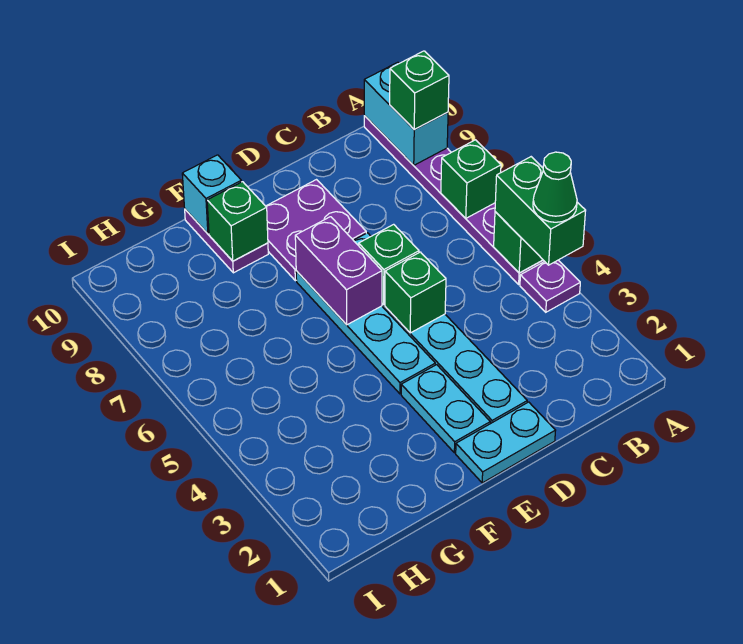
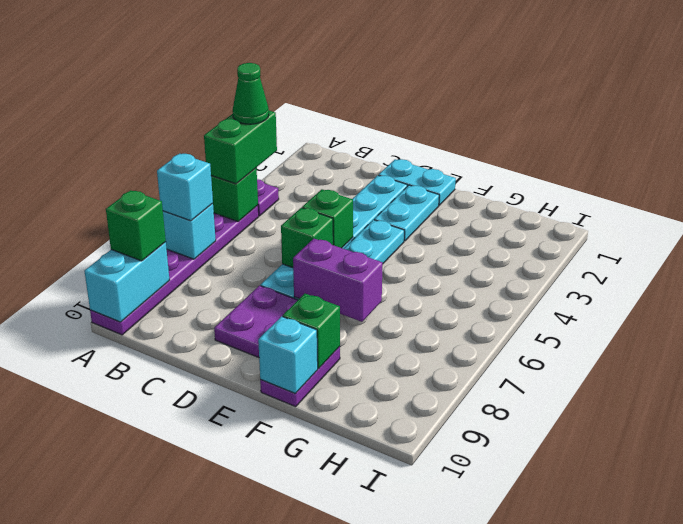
green brick A7 level 2 -> cyan brick A7 level 2
none -> cyan brick A7 level 3
purple brick E6:E7 level 2 -> purple brick E7:F7 level 2

